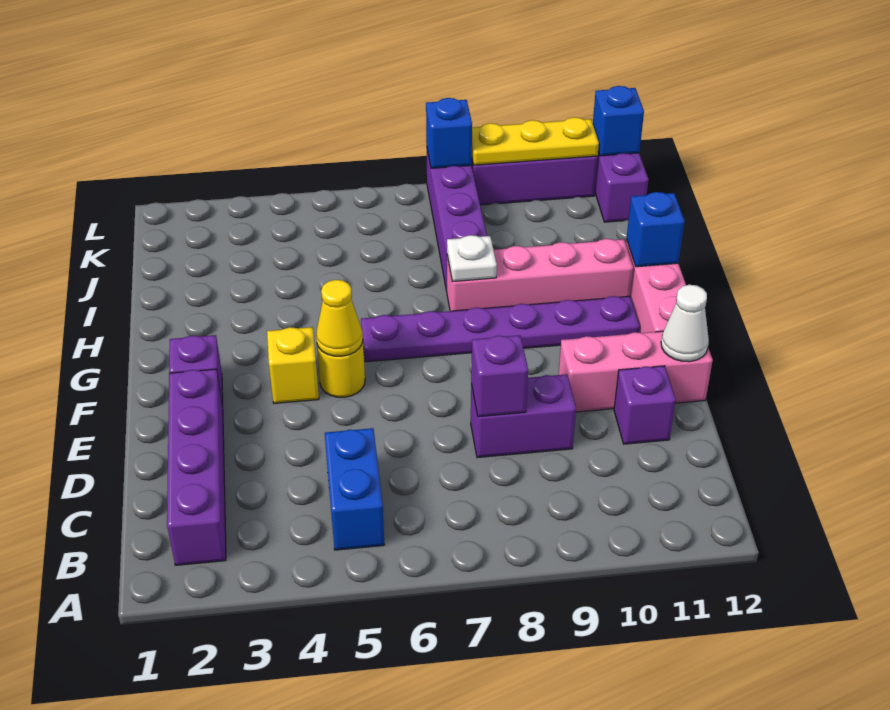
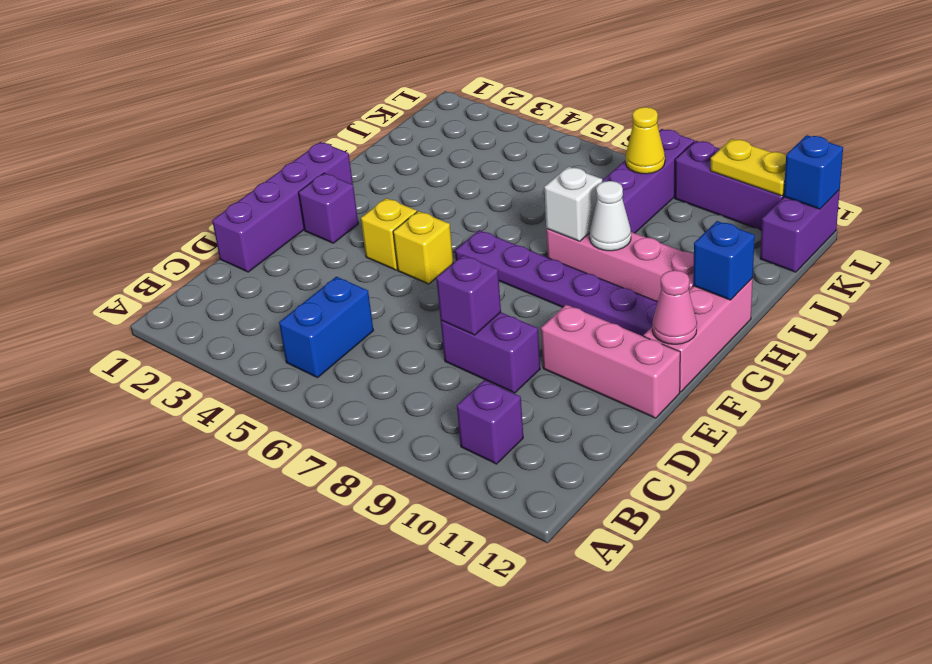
purple brick B2:E2 level 1 -> purple brick D1:G1 level 1
purple brick D11 level 1 -> purple brick B10 level 1
white cone E12 level 2 -> white cone H9 level 2
yellow round brick F5 level 1 -> yellow brick F5 level 1
yellow cone F5 level 2 -> yellow cone K8 level 2
none -> pink cone F12 level 2
white plate H8 level 2 -> white brick H8 level 2
blue brick L8 level 2 -> none
yellow plate L9:L11 level 2 -> yellow plate L10:L11 level 2

